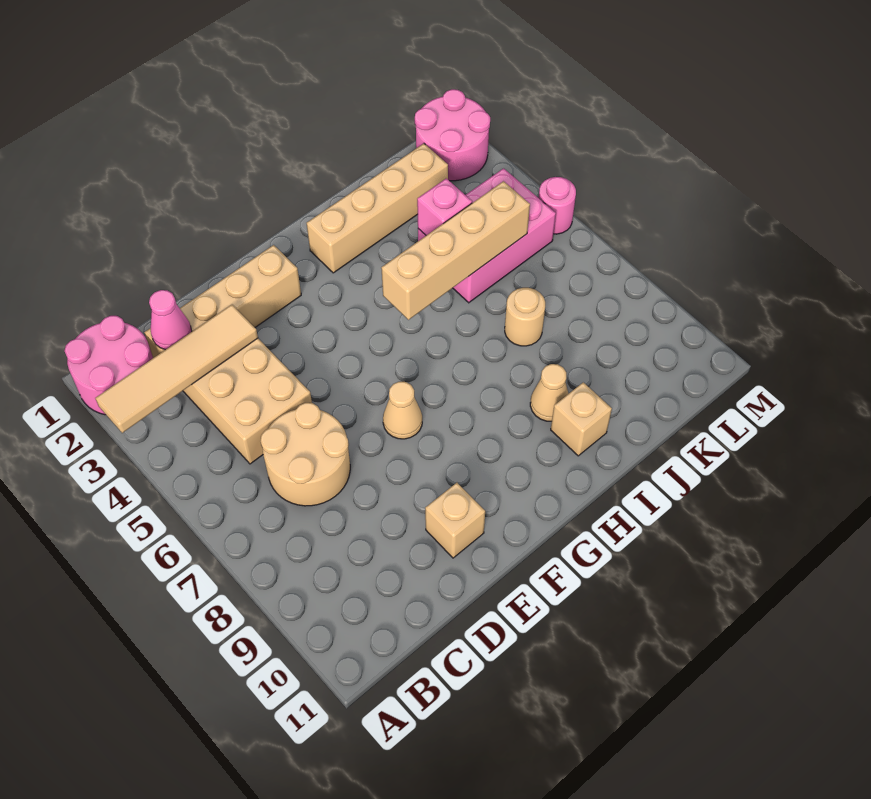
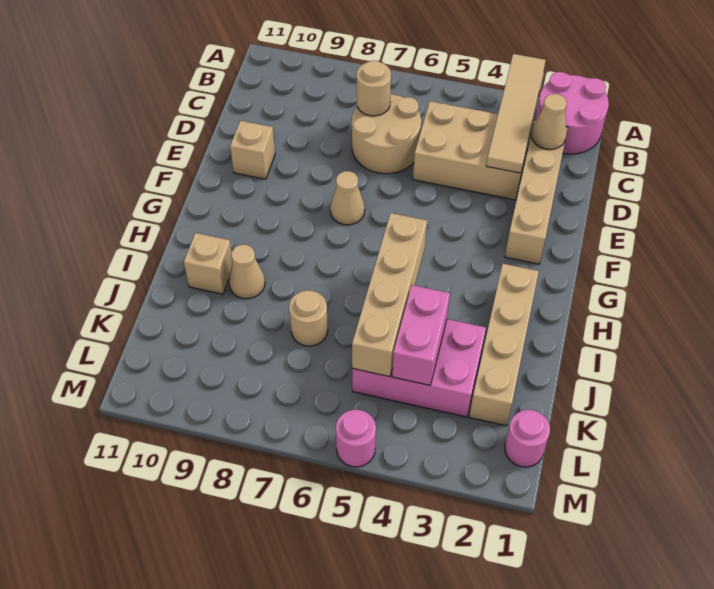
pink cone C2 level 2 -> tan cone C2 level 2
none -> tan round brick C7 level 2
pink brick J4:L5 level 1 -> pink brick J3:K5 level 1
pink brick J4 level 2 -> pink brick J4:K4 level 2
pink round brick L1:M2 level 1 -> pink round brick L1 level 1

